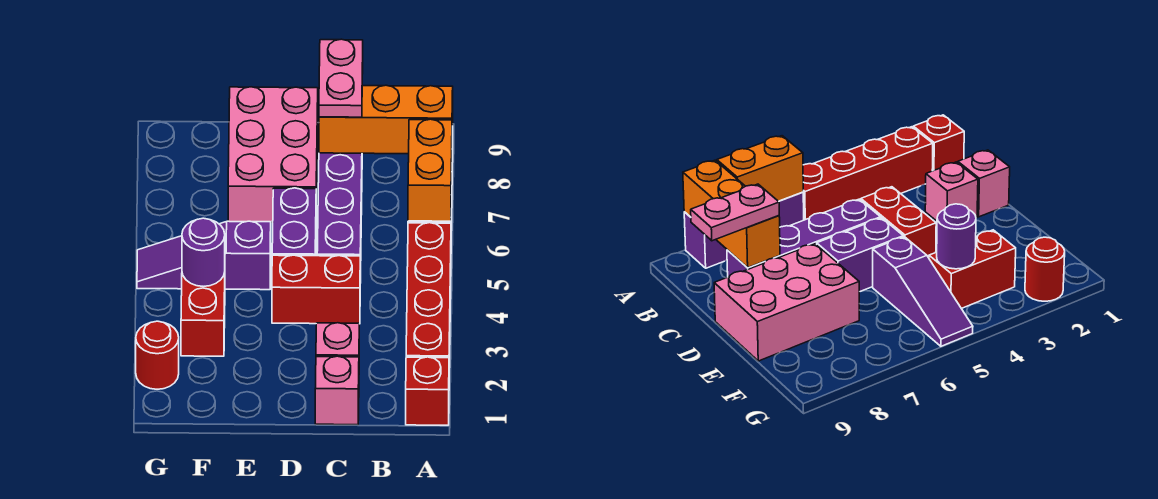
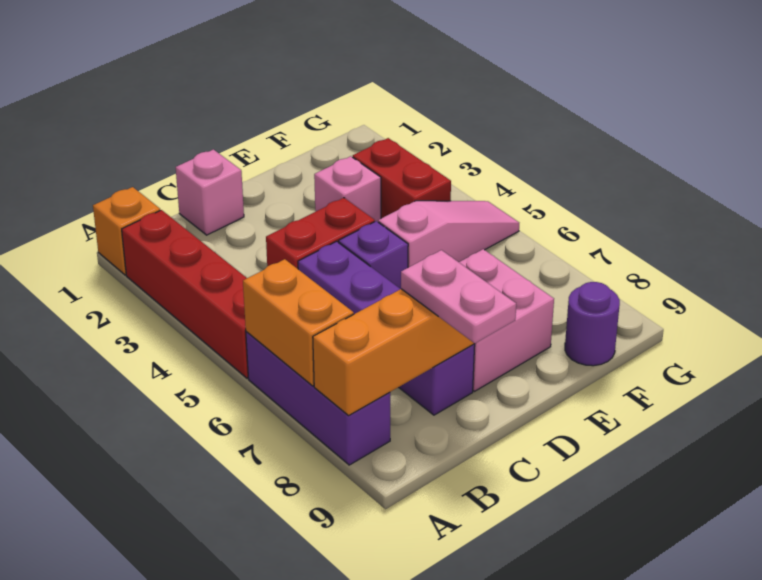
red brick A1 level 1 -> orange brick A1 level 1
pink brick C2 level 1 -> pink brick E3 level 1
purple brick D5:D6 level 1 -> purple brick D5 level 1
pink brick D7:E9 level 1 -> pink brick D7:E8 level 1
purple slope E5:G5 level 1 top E -> pink slope E5:G5 level 1 top E
purple round brick F4 level 2 -> purple round brick F9 level 1
red round brick G2 level 1 -> none

